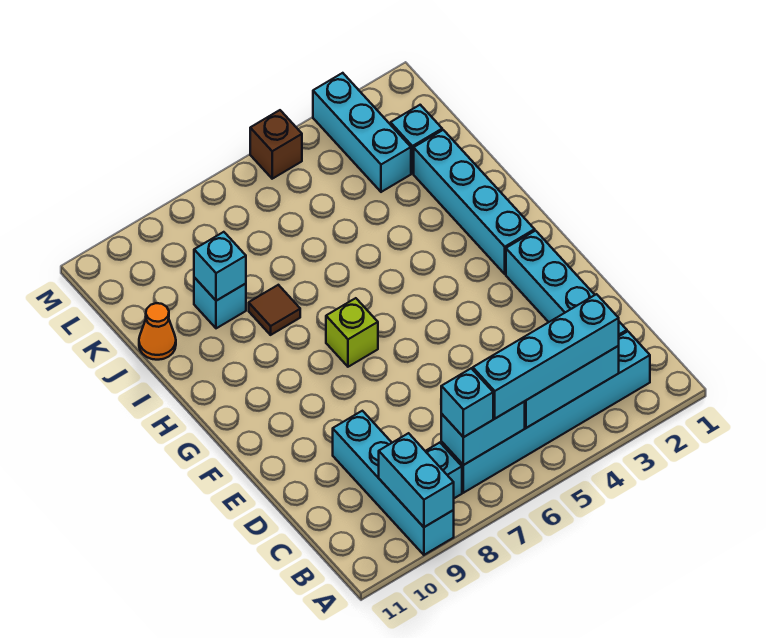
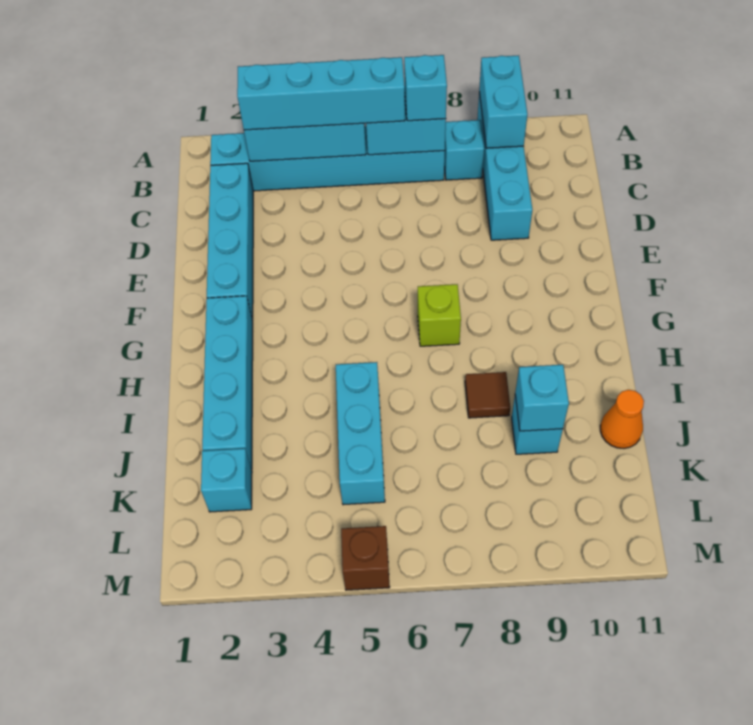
cyan brick K3:M3 level 1 -> cyan brick I5:K5 level 1

